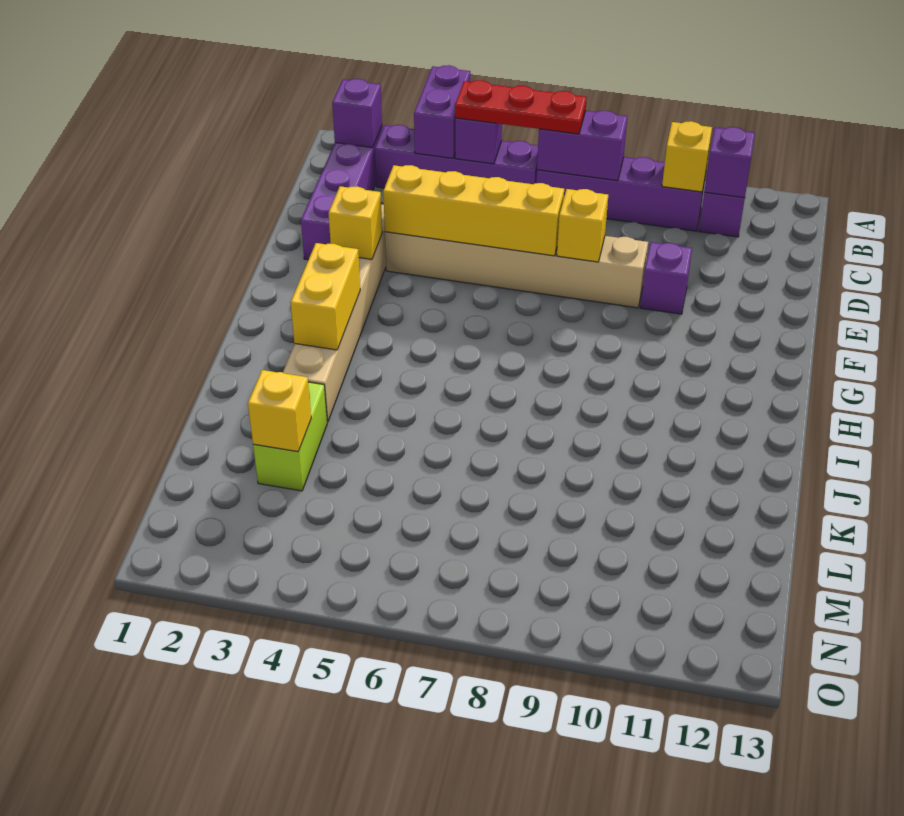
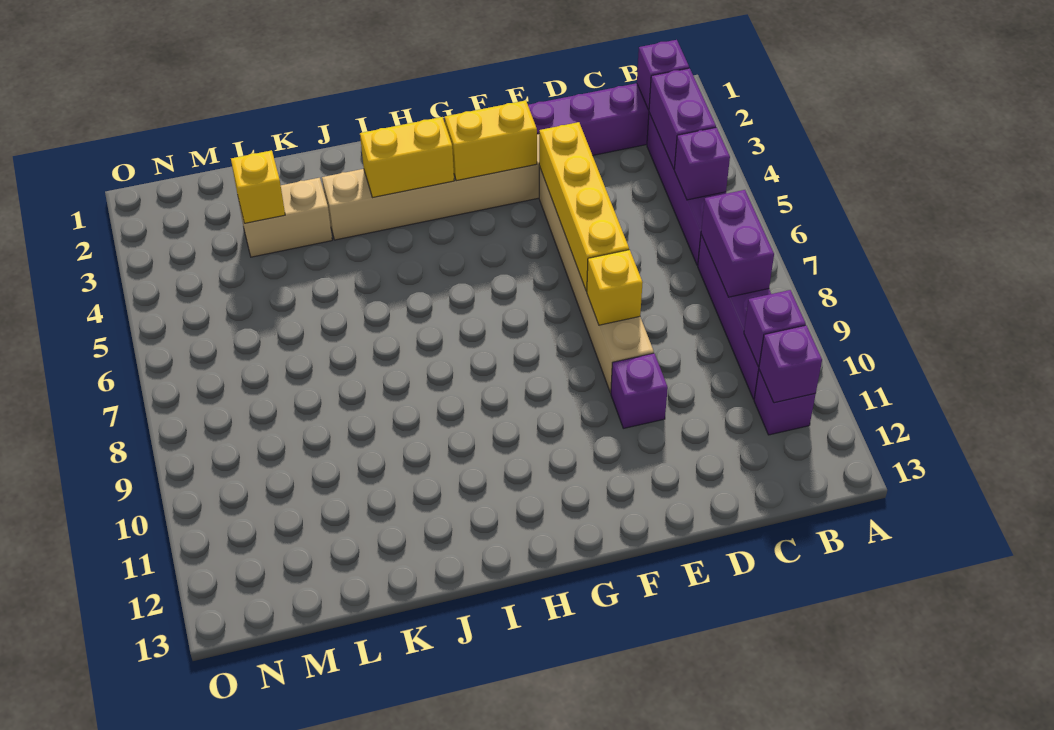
purple brick A4:B4 level 2 -> purple brick B3:B4 level 2
red plate B5:B7 level 3 -> none
yellow brick B10 level 2 -> purple brick B10 level 2
yellow brick F3 level 2 -> yellow brick F3:G3 level 2
lime brick K3:L3 level 1 -> tan brick K3:L3 level 1

